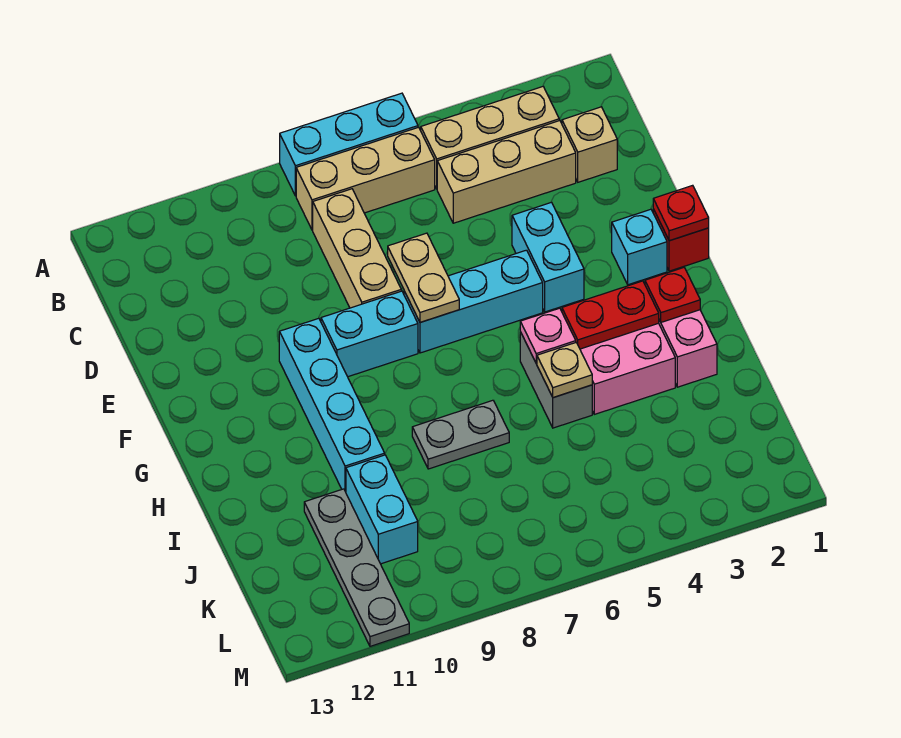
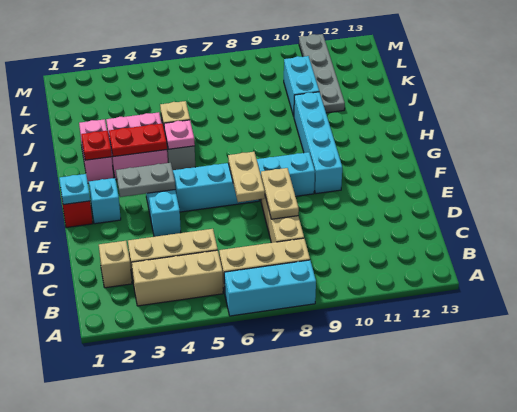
none -> tan plate D8:E8 level 2
red plate F1 level 2 -> cyan plate F1 level 2
grey plate I7:I8 level 1 -> grey plate F3:F4 level 2

